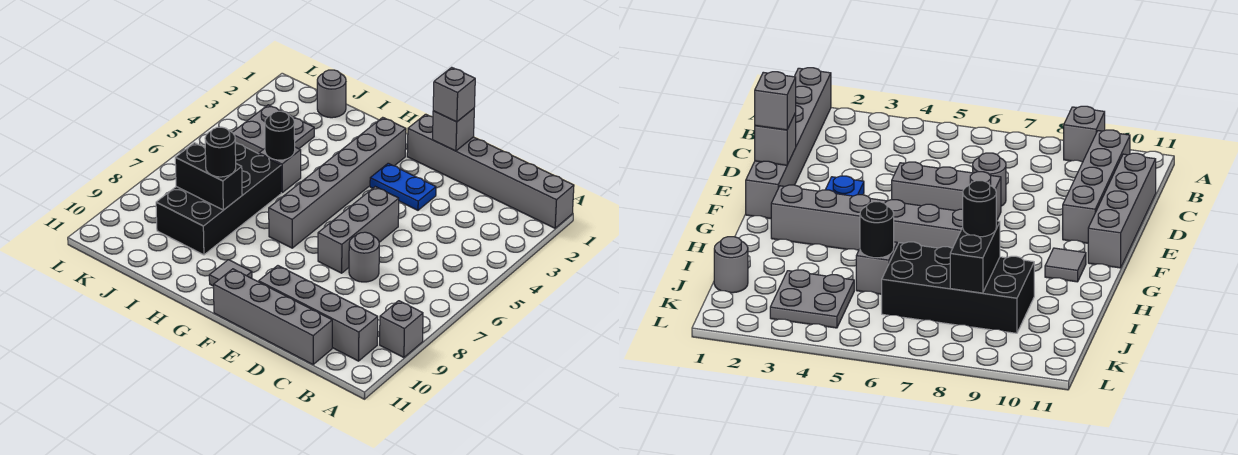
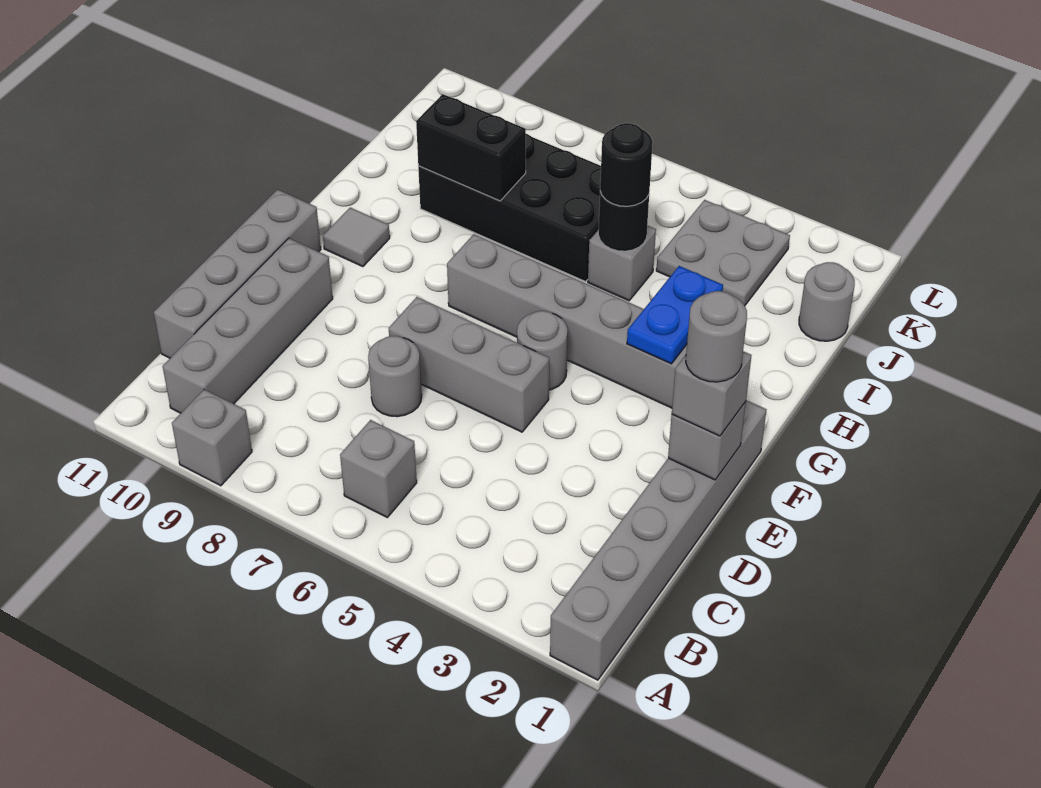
none -> grey brick B6 level 1
none -> grey round brick E1 level 4
blue plate E3:F3 level 1 -> blue plate G3:H3 level 2
none -> grey round brick F5 level 1
black brick I8:J8 level 2 -> black brick I8:I9 level 2
black round brick I8 level 3 -> black round brick I5 level 3

